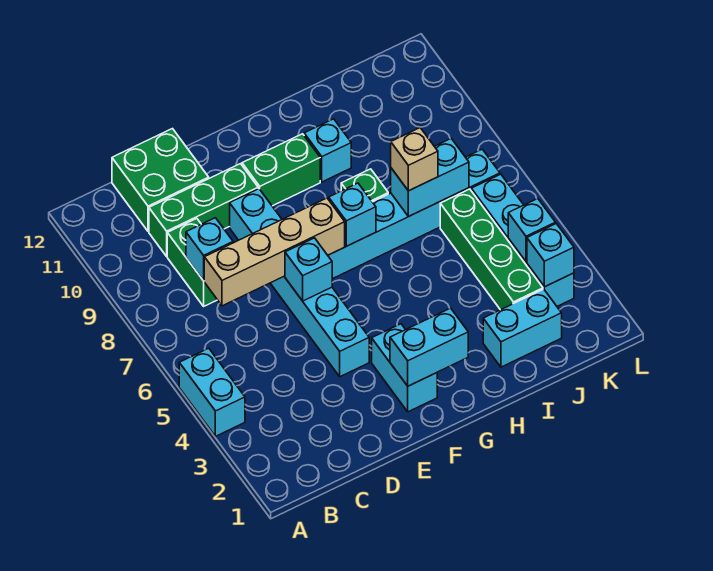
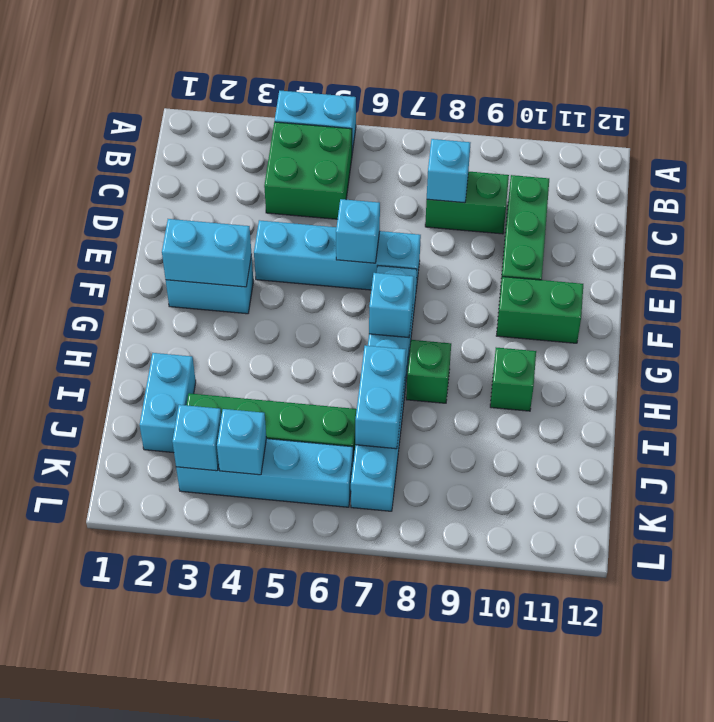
tan brick C7:F7 level 2 -> none
green brick C11:D12 level 1 -> green brick B4:C5 level 1
cyan brick E4:E9 level 1 -> cyan brick E4:E7 level 1
cyan brick F2:G2 level 2 -> cyan brick F2:F3 level 2
green brick F10:G10 level 1 -> green brick F10:F11 level 1
cyan brick H10 level 1 -> green brick H10 level 1
tan brick I7 level 3 -> none

